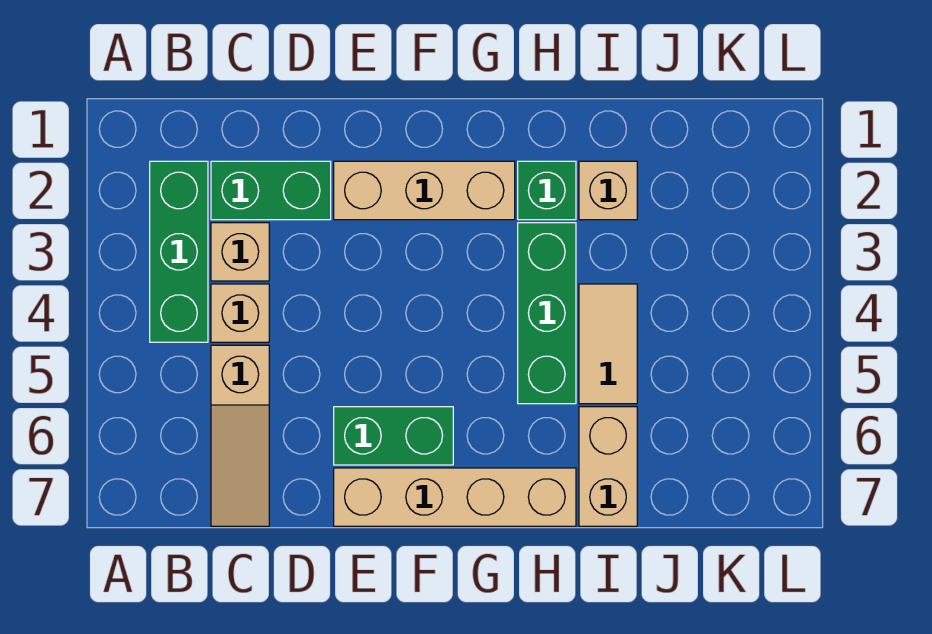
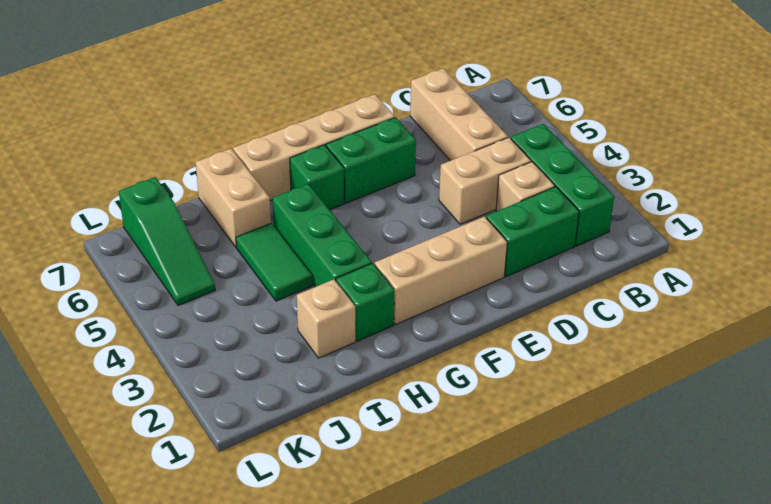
tan brick C4 level 1 -> tan brick C4:D4 level 1
tan slope C5:C7 level 1 top 5 -> tan brick C5:C7 level 1
none -> green brick G6 level 1
tan tile I4:I5 level 1 -> green tile I4:I5 level 1
none -> green slope K5:K7 level 1 top 7

